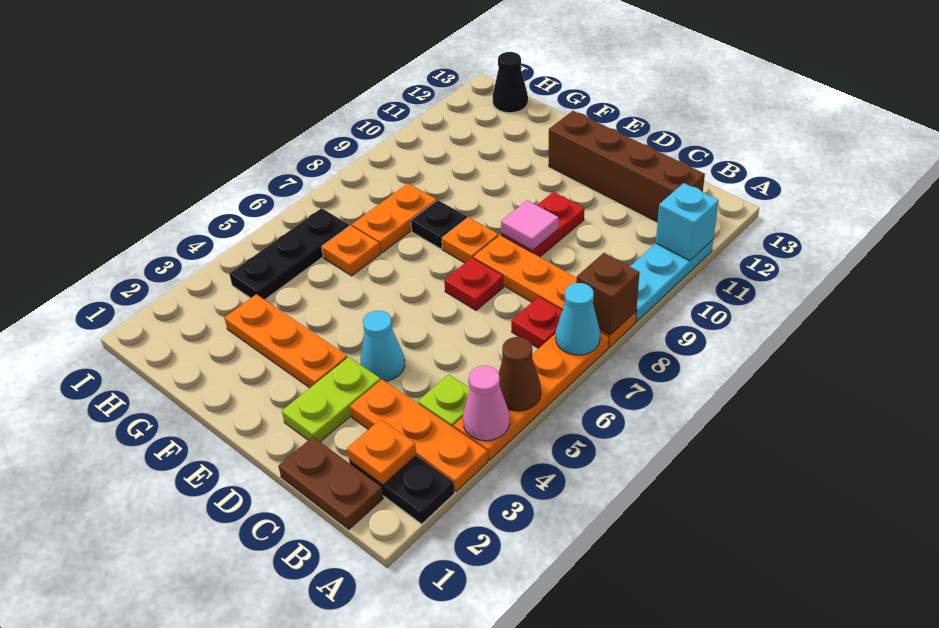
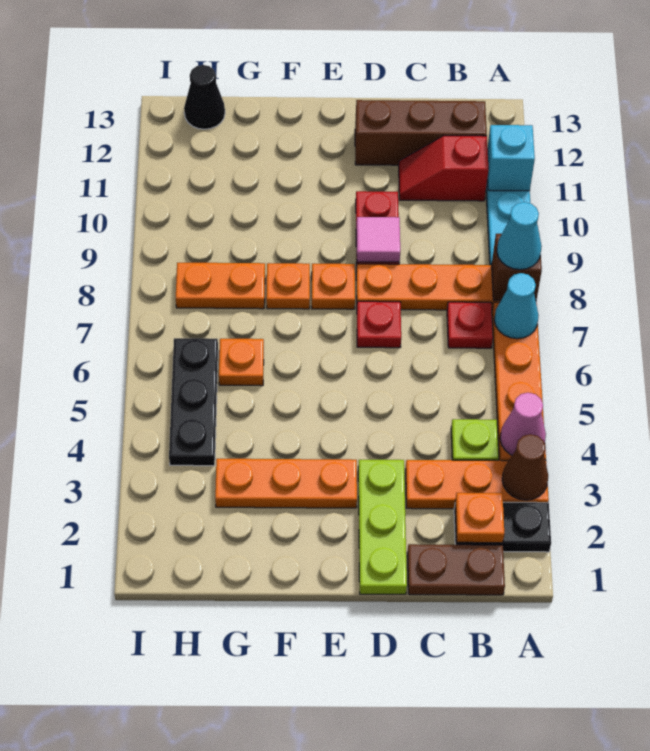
brown cone A5 level 2 -> brown cone A3 level 2
none -> red slope B11:C11 level 1 top B
brown brick B12:E12 level 1 -> brown brick B12:D12 level 1
lime plate D2:D3 level 1 -> lime plate D1:D3 level 1
cyan cone D4 level 1 -> cyan cone A8 level 3
black plate F8 level 1 -> orange plate F8 level 1
orange plate G7:G8 level 1 -> orange plate G8:H8 level 1

